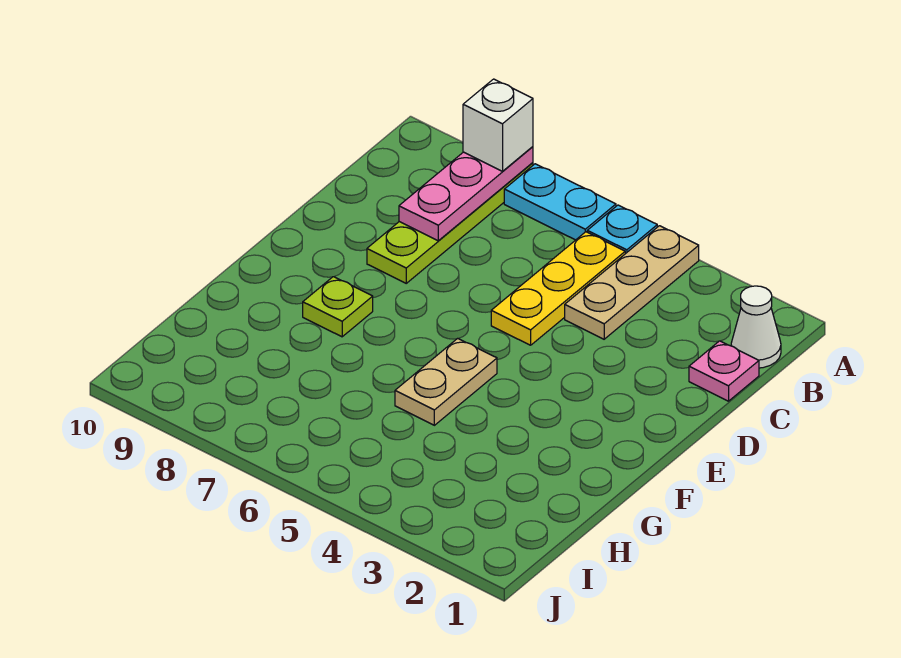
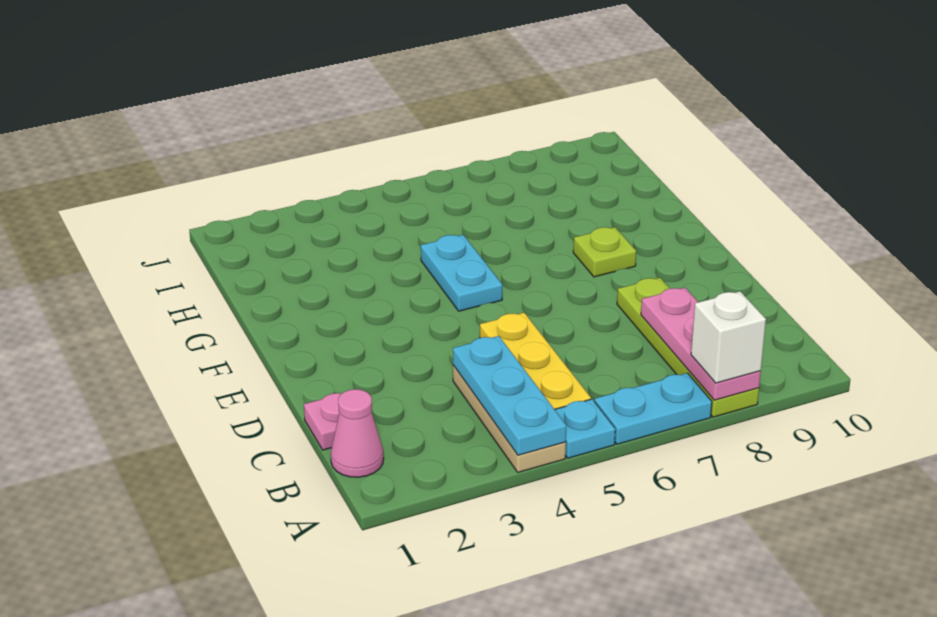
none -> cyan plate A4:C4 level 2
white cone B1 level 1 -> pink cone B1 level 1
tan plate F5:G5 level 1 -> cyan plate F5:G5 level 1

